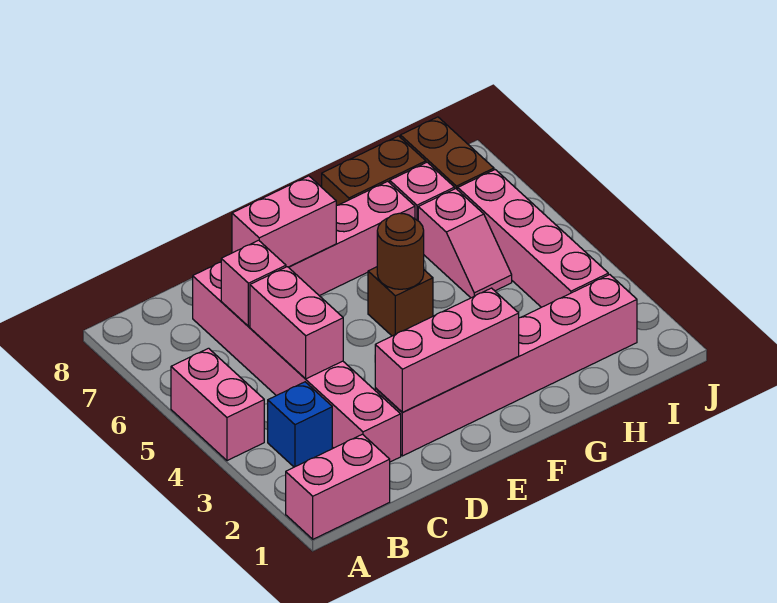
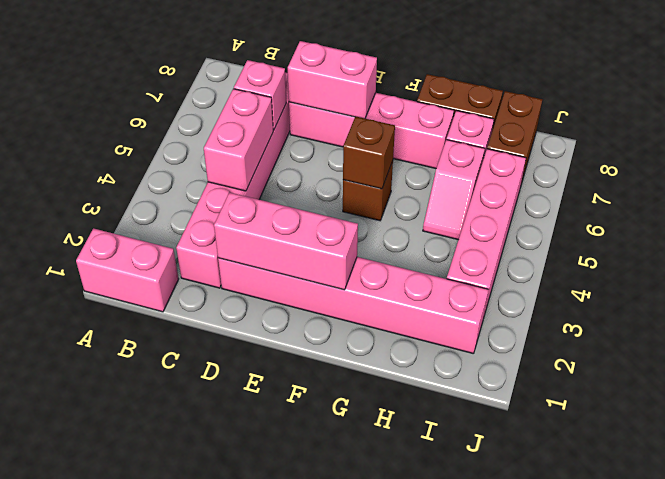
pink brick A4:A5 level 1 -> none
blue brick B3 level 1 -> none
brown round brick F5 level 2 -> brown brick F5 level 2

